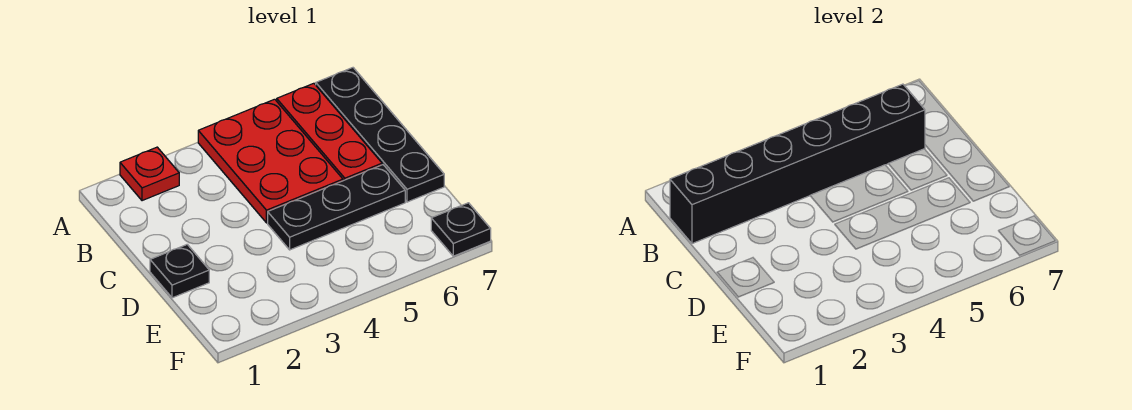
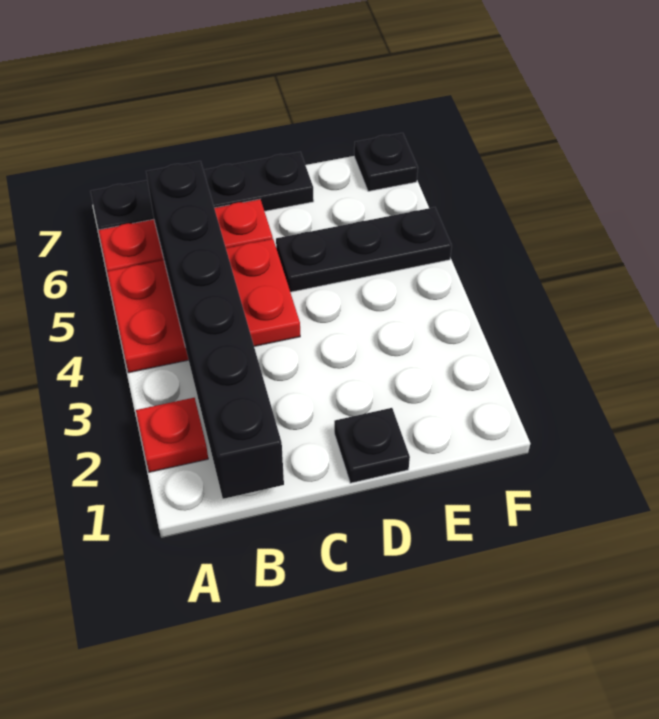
black plate D4:D6 level 1 -> black plate D5:F5 level 1

